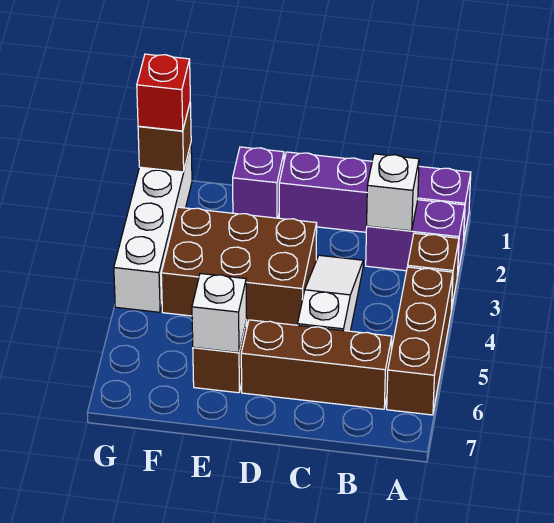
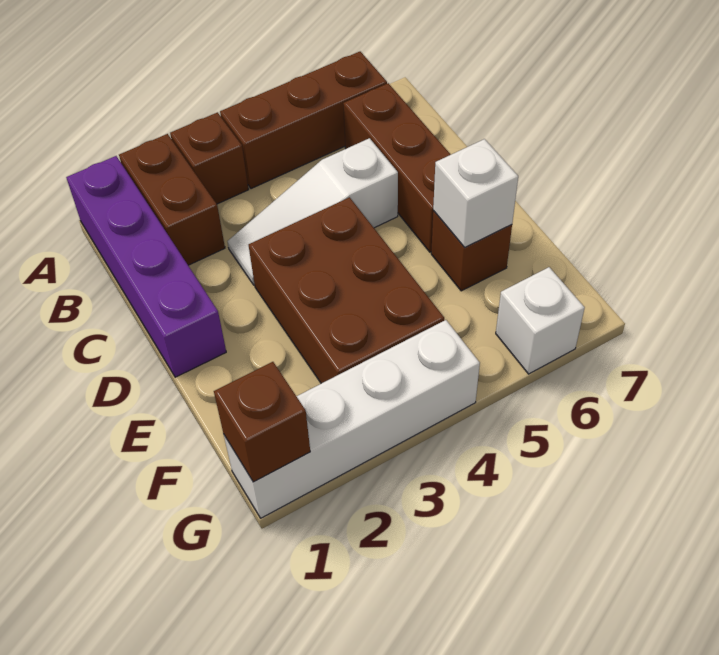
purple brick A2:B2 level 1 -> brown brick A2:B2 level 1
white brick B2 level 2 -> white brick G6 level 1
purple brick E1 level 1 -> none
red brick G1 level 3 -> none

